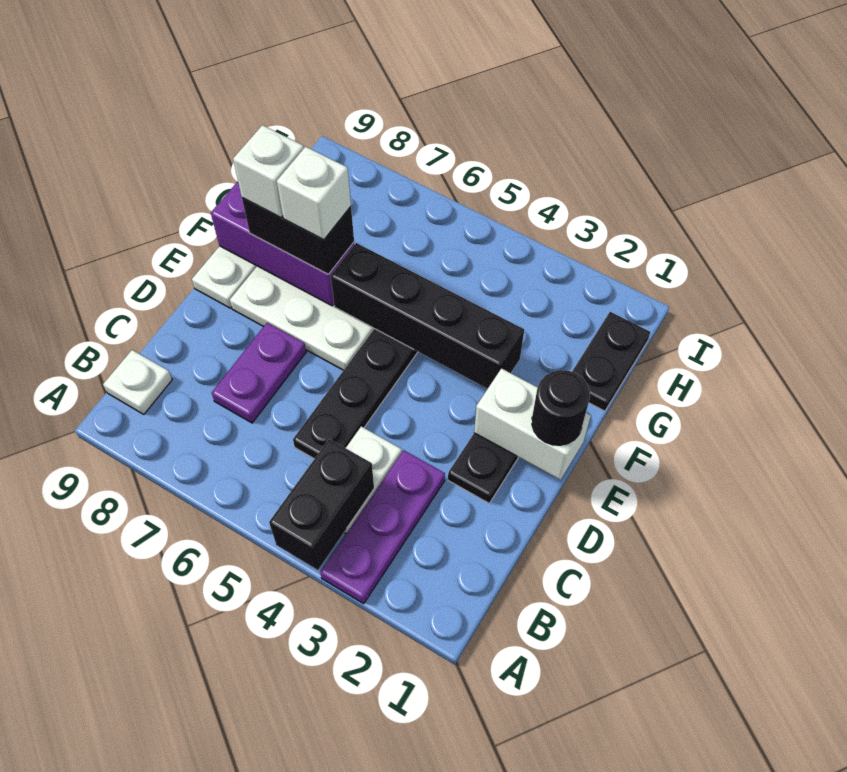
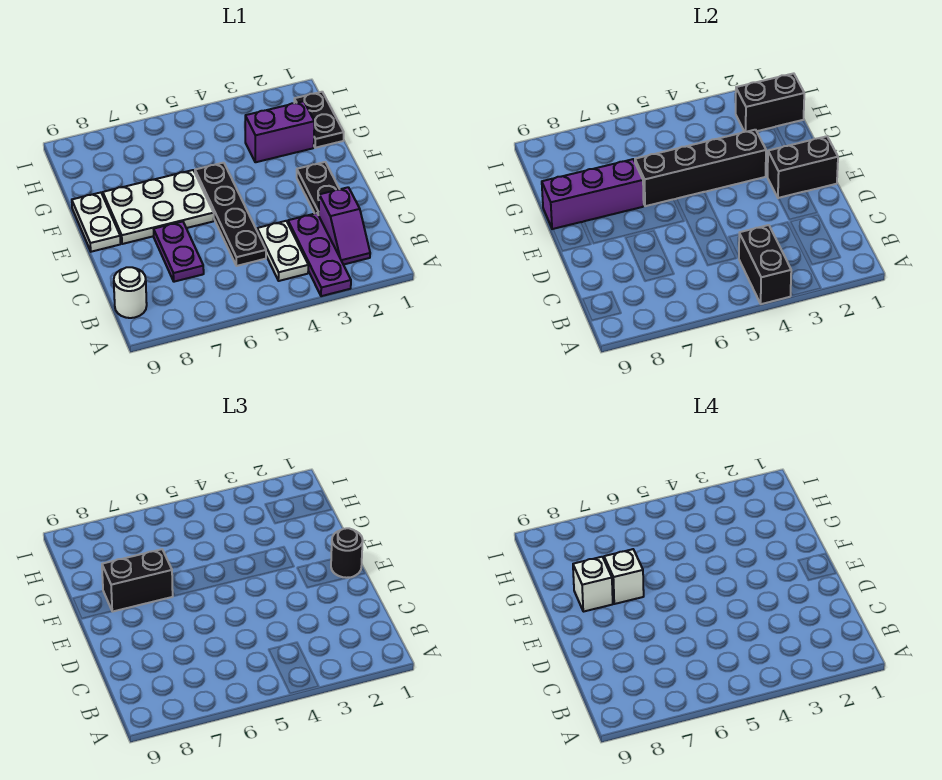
none -> purple slope B2:C2 level 1 top C
white plate B9 level 1 -> white round brick B9 level 1
white brick E1:E2 level 2 -> black brick E1:E2 level 2
none -> purple brick G2:G3 level 1
none -> black brick H1:H2 level 2

